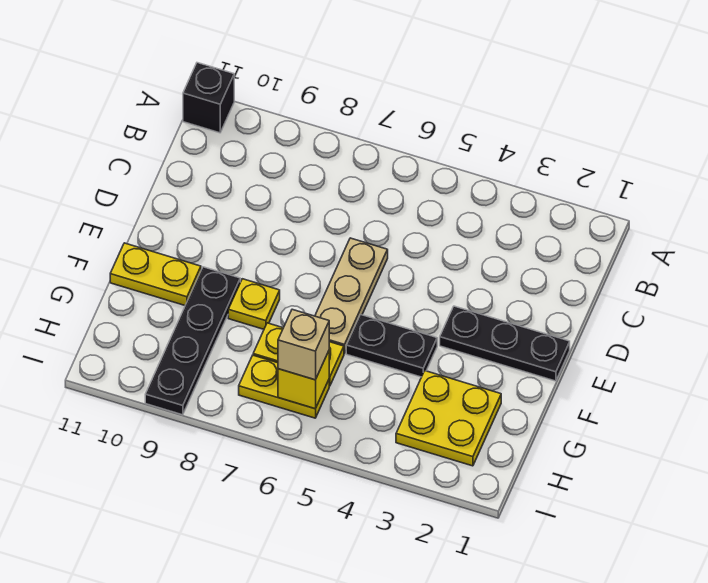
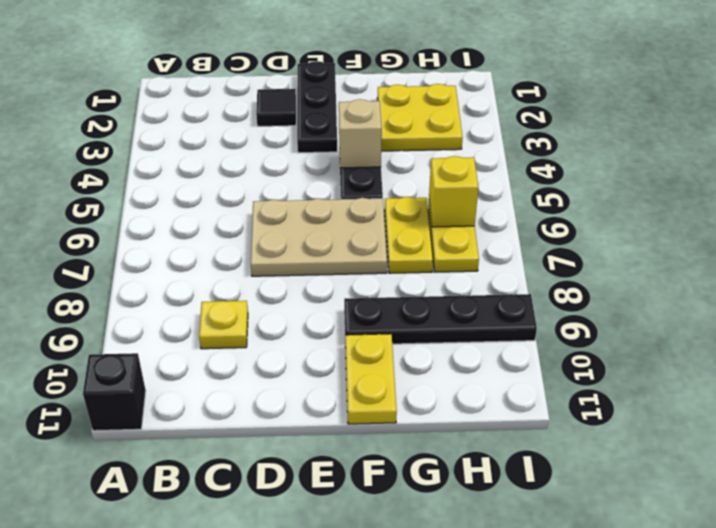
none -> black tile D2 level 1
tan plate D6:F6 level 1 -> tan plate D6:F7 level 1
yellow plate F8 level 1 -> yellow plate C9 level 1
tan brick H6 level 3 -> tan brick F4 level 2

